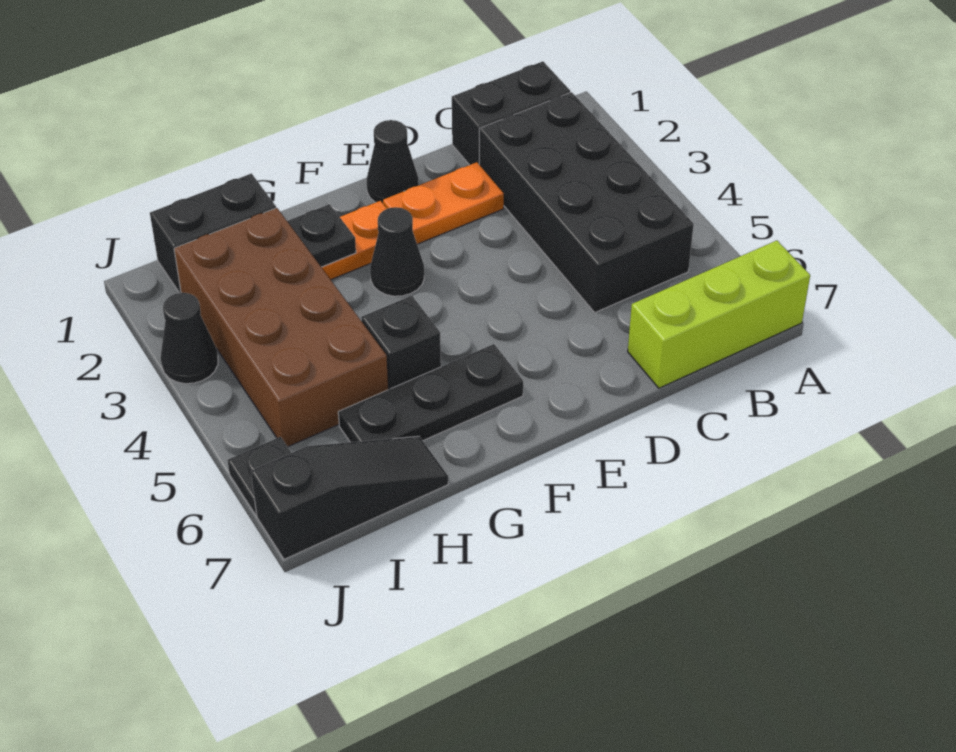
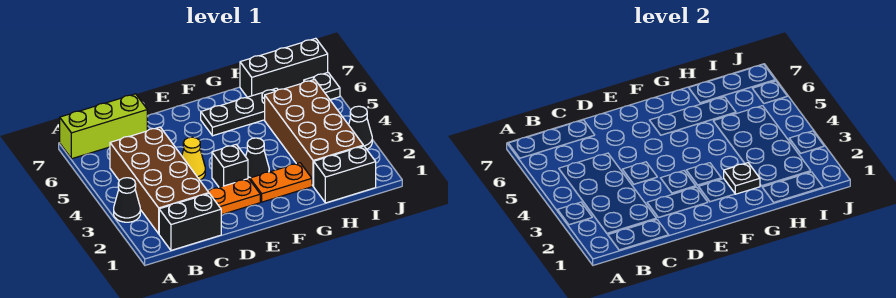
black brick B2:C5 level 1 -> brown brick B2:C5 level 1
none -> yellow cone D4 level 1
black cone E1 level 1 -> black cone A3 level 1
black brick G5 level 1 -> black brick E3 level 1
black slope H7:J7 level 1 top J -> black brick H7:J7 level 1

